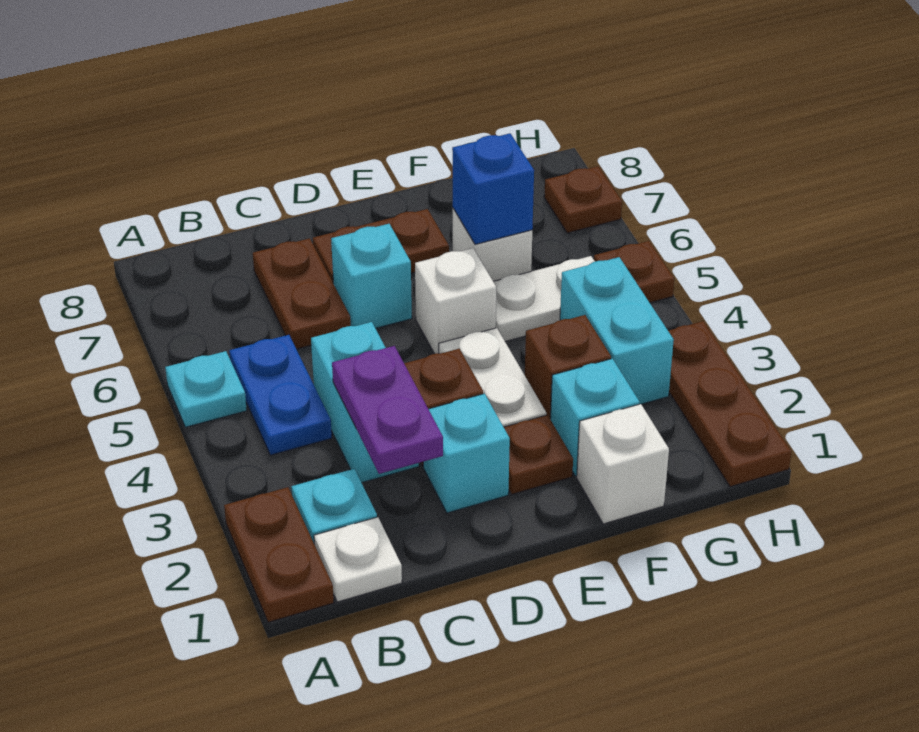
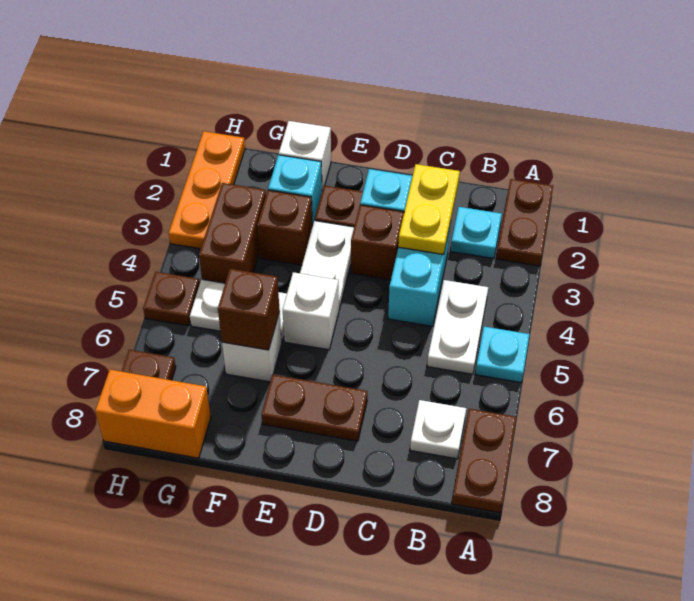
white plate B1 level 1 -> white plate B7 level 1
blue plate B4:B5 level 1 -> white plate B4:B5 level 1
purple plate C2:C3 level 2 -> yellow plate C2:C3 level 2
brown plate C6:C7 level 1 -> brown plate A7:A8 level 1
cyan brick D6 level 1 -> none
blue brick F6 level 2 -> brown brick F6 level 2
cyan brick G3:G4 level 1 -> brown brick G3:G4 level 1
none -> orange brick G8:H8 level 1
brown plate H1:H3 level 1 -> orange plate H1:H3 level 1

